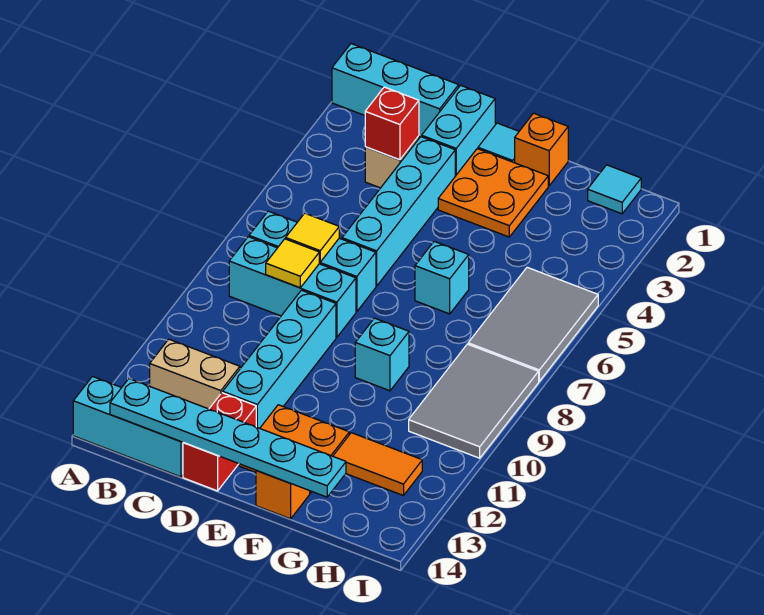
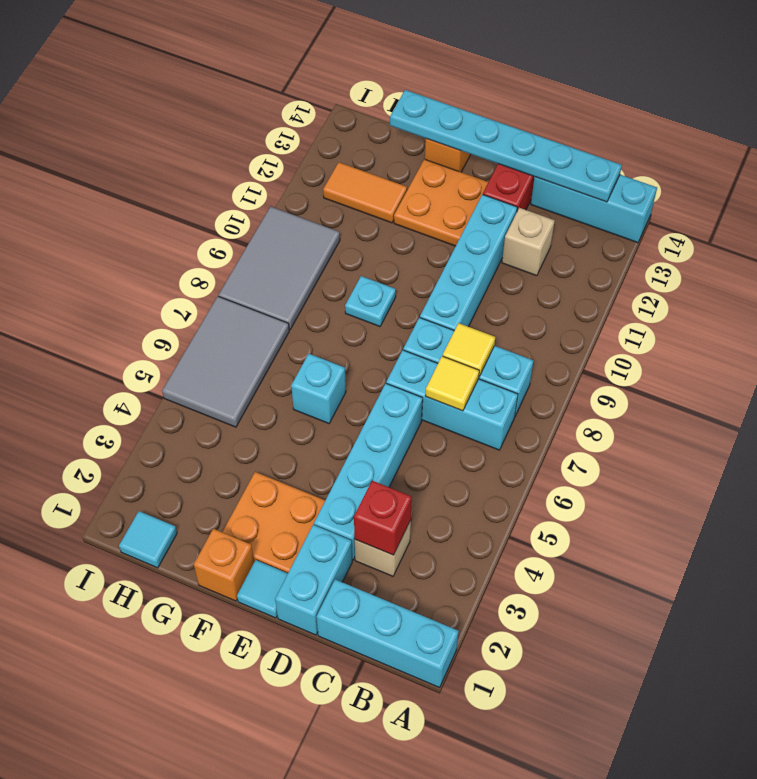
tan brick B12:C12 level 1 -> tan brick C12 level 1
cyan brick F9 level 1 -> cyan plate F9 level 1

